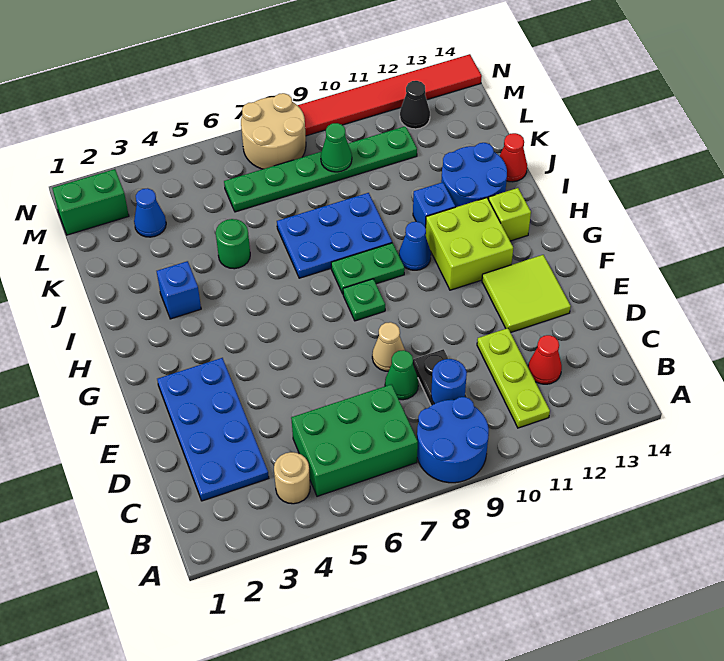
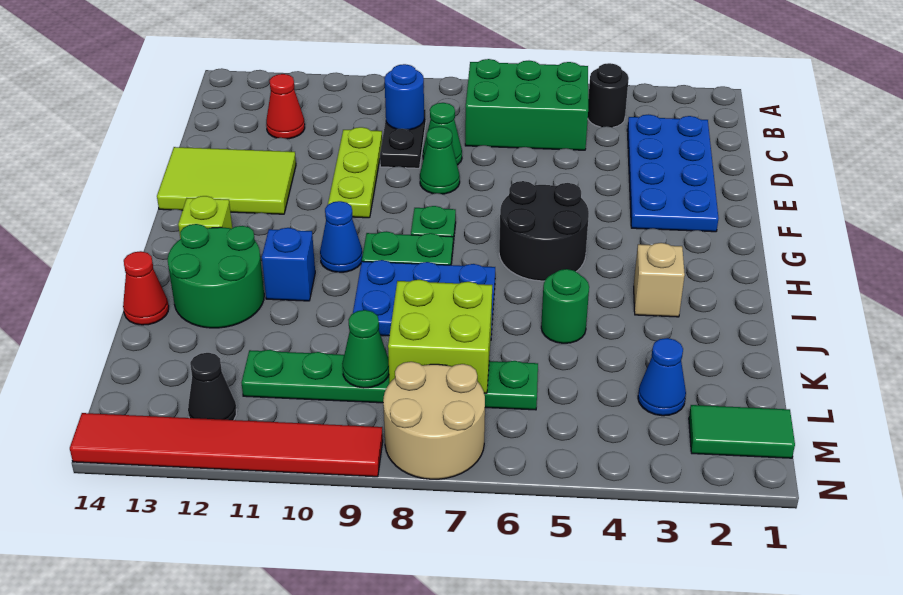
blue round brick A8:B9 level 1 -> none
tan round brick B4 level 1 -> black round brick B4 level 1
lime plate B11:D11 level 1 -> lime plate D10:F10 level 1
tan cone E8 level 1 -> green cone E8 level 1
lime tile E12:F13 level 1 -> lime tile E12:F14 level 1
none -> black round brick G5:H6 level 1
lime brick G11:H12 level 1 -> lime brick K7:L8 level 2
blue brick I3 level 1 -> tan brick I3 level 1
blue round brick I12:J13 level 1 -> green round brick I12:J13 level 1
green brick M1:M2 level 1 -> green tile M1:M2 level 1

